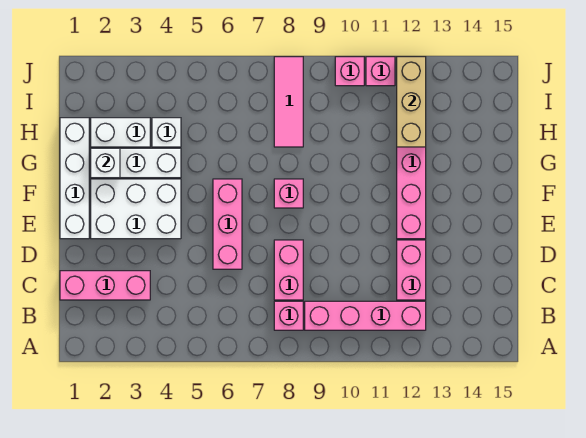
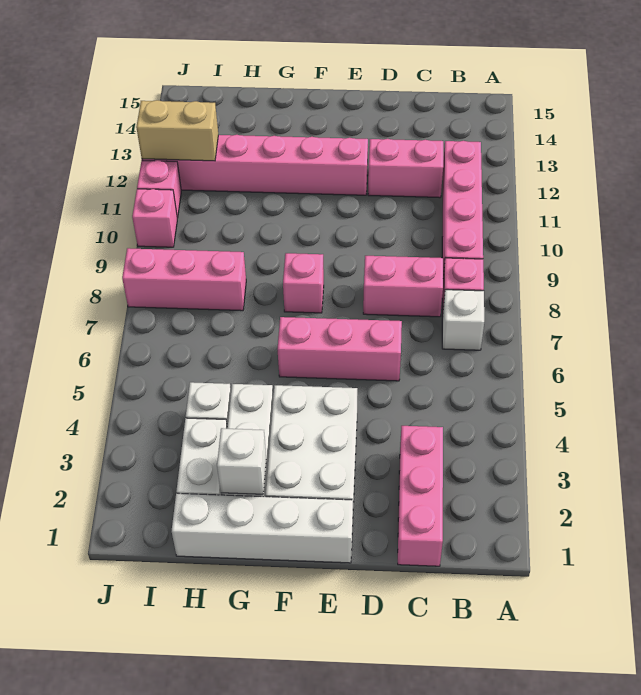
none -> white brick B7 level 1
pink tile H8:J8 level 1 -> pink brick H8:J8 level 1
tan brick H12:J12 level 2 -> tan brick I12:J12 level 2

